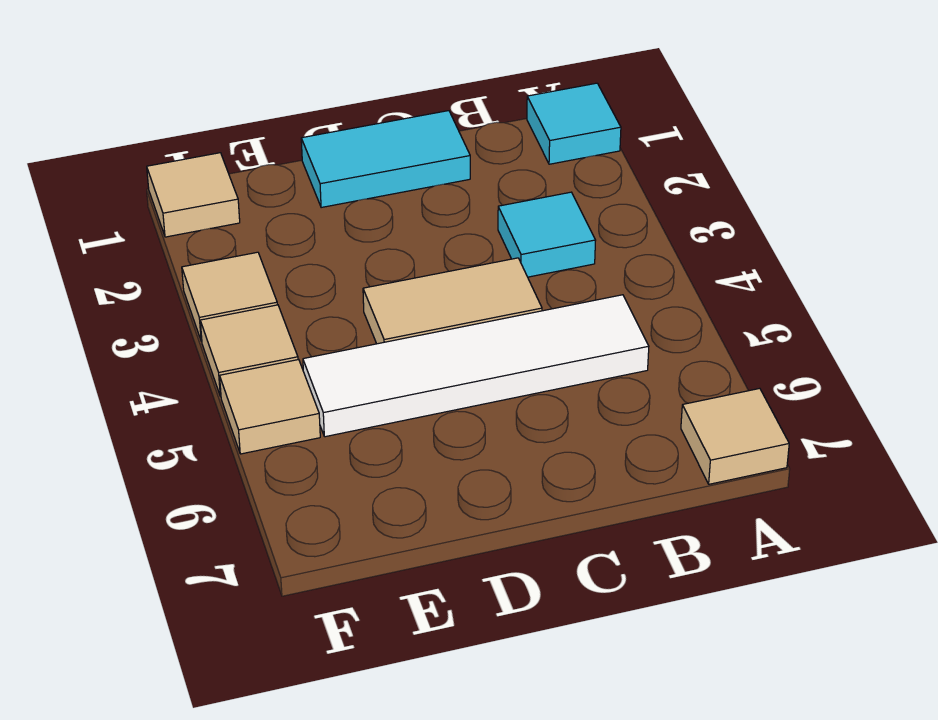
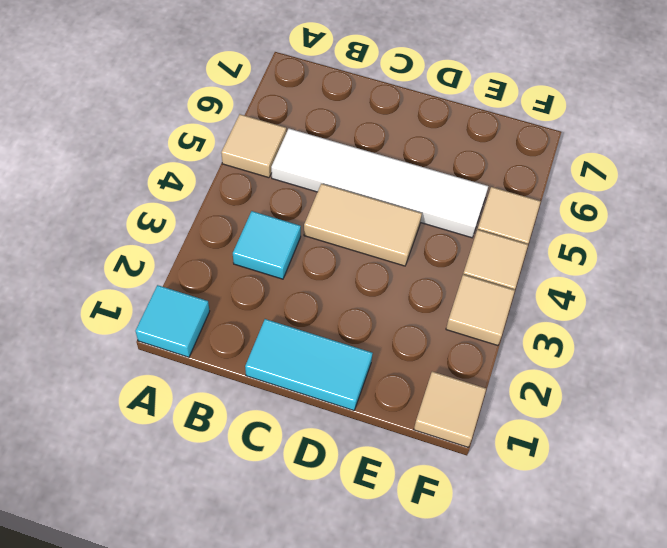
tan tile A7 level 1 -> tan tile A5 level 1

